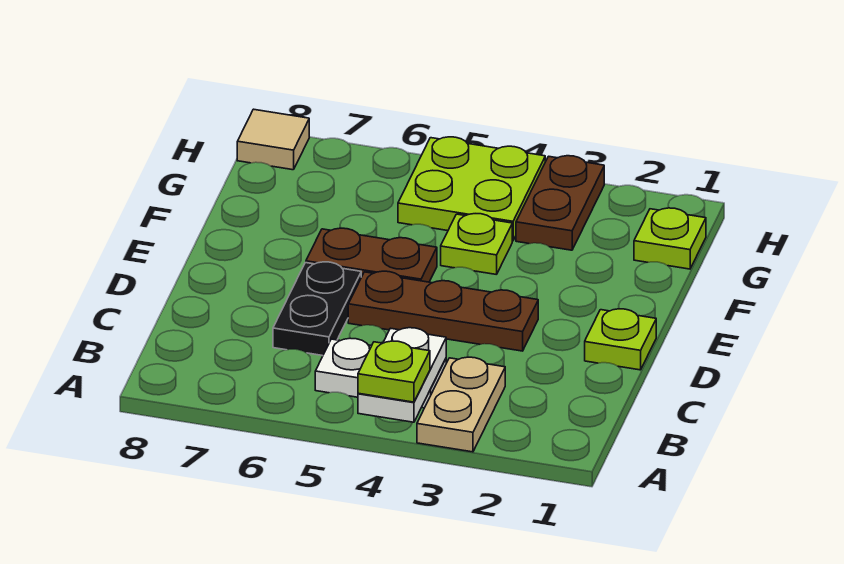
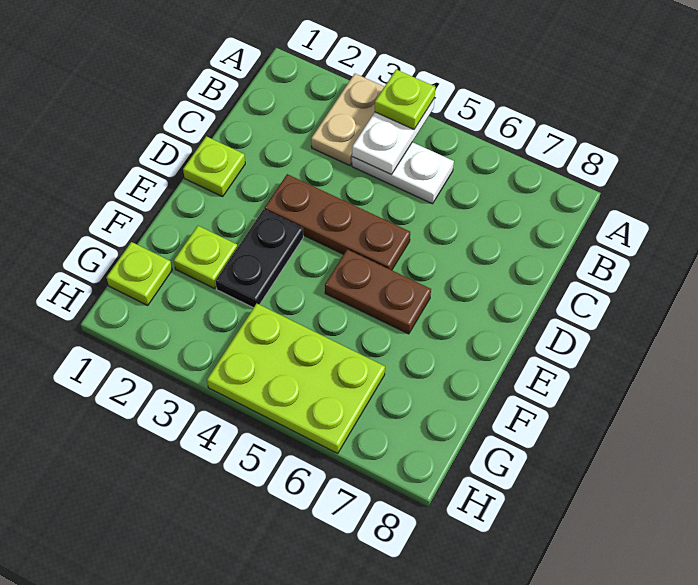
black plate C6:D6 level 1 -> black plate E3:F3 level 1
lime plate F4 level 1 -> lime plate F2 level 1
brown plate G3:H3 level 1 -> none
lime plate G4:H5 level 1 -> lime plate G4:H6 level 1
tan tile H8 level 1 -> none

